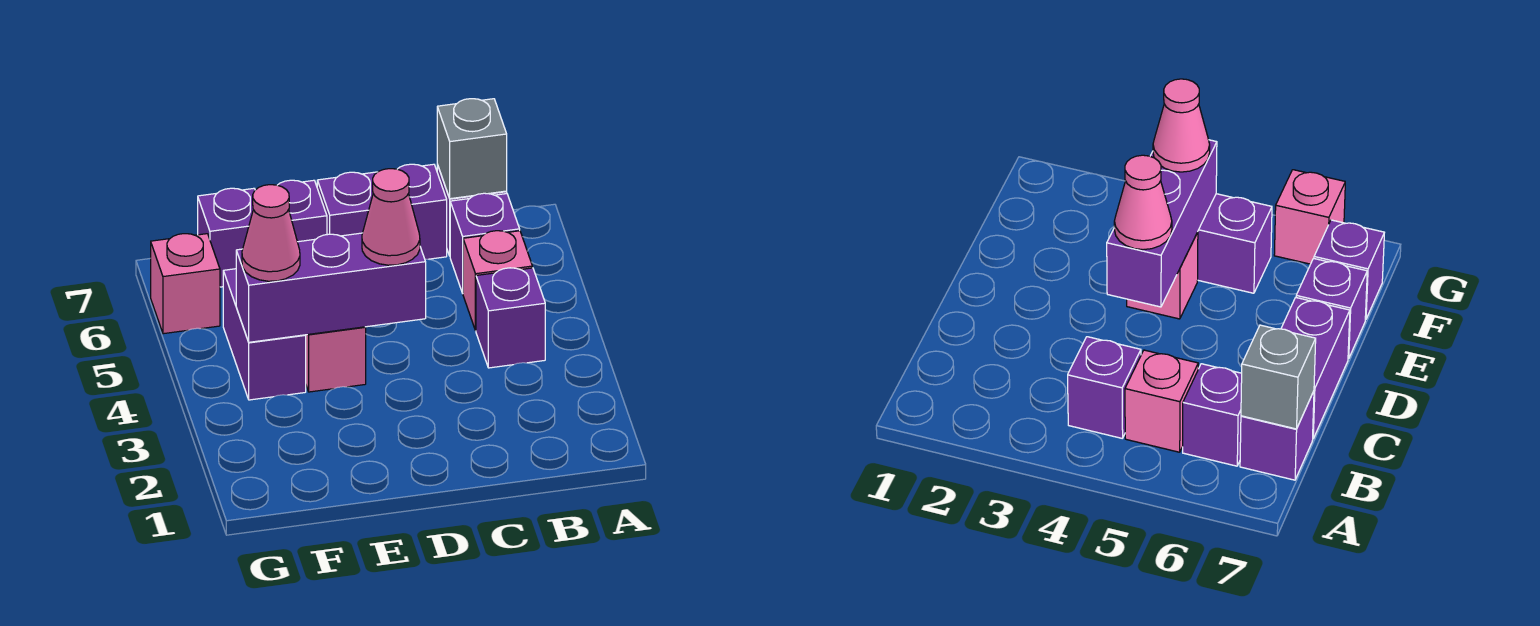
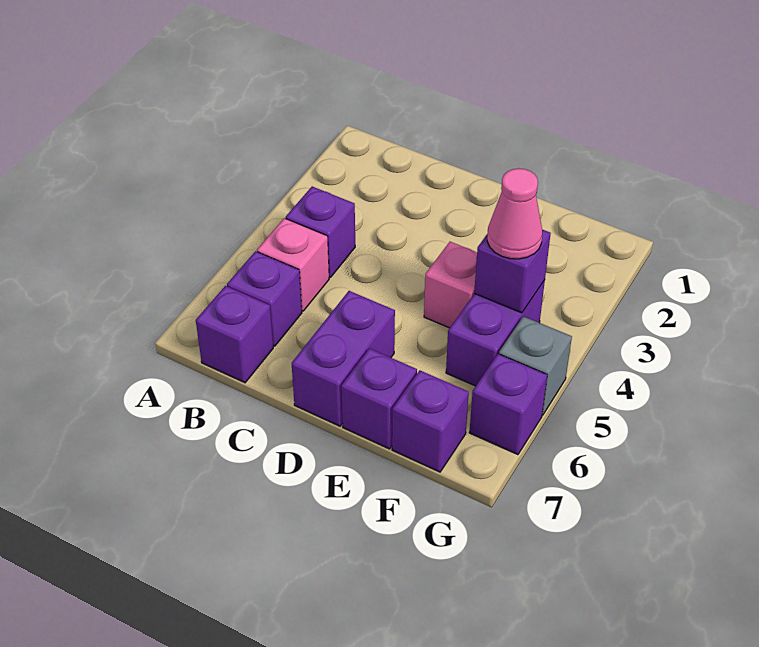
grey brick B7 level 2 -> grey brick G5 level 1
purple brick C7:D7 level 1 -> purple brick D6:D7 level 1
purple brick D4:F4 level 2 -> purple brick F4 level 2
pink cone D4 level 3 -> none
pink brick G6 level 1 -> purple brick G6 level 1

